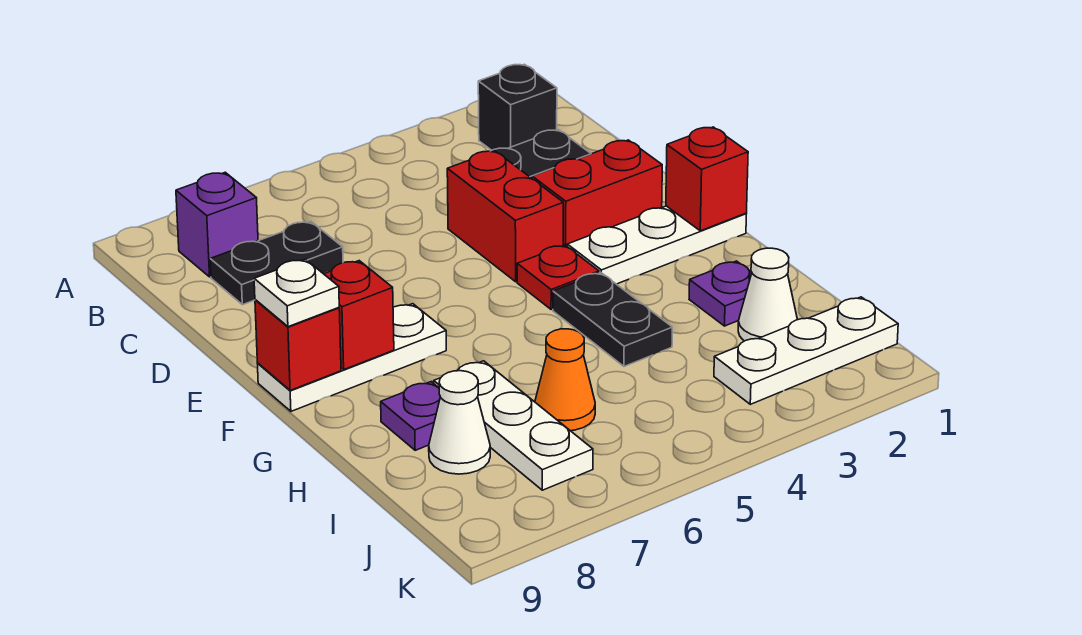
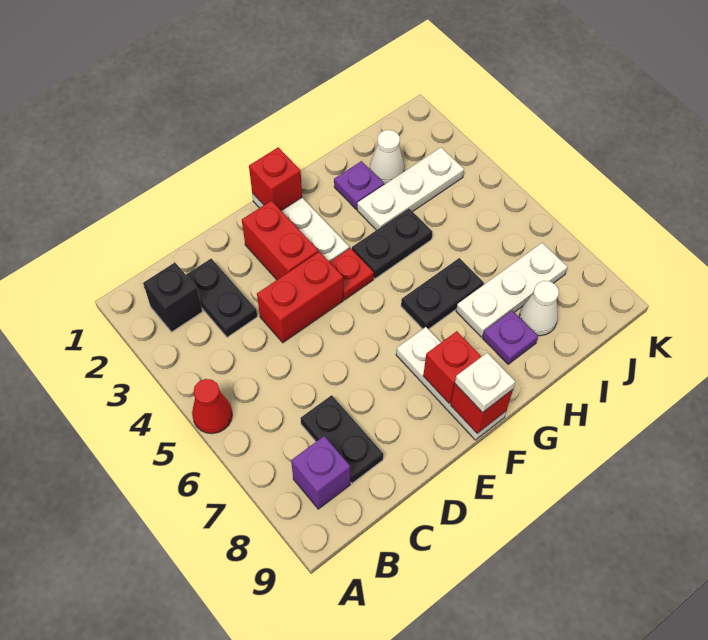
none -> red cone A5 level 1
none -> black plate G6:H6 level 1
orange cone I6 level 1 -> none
white plate J1:J3 level 1 -> white plate H3:J3 level 1

